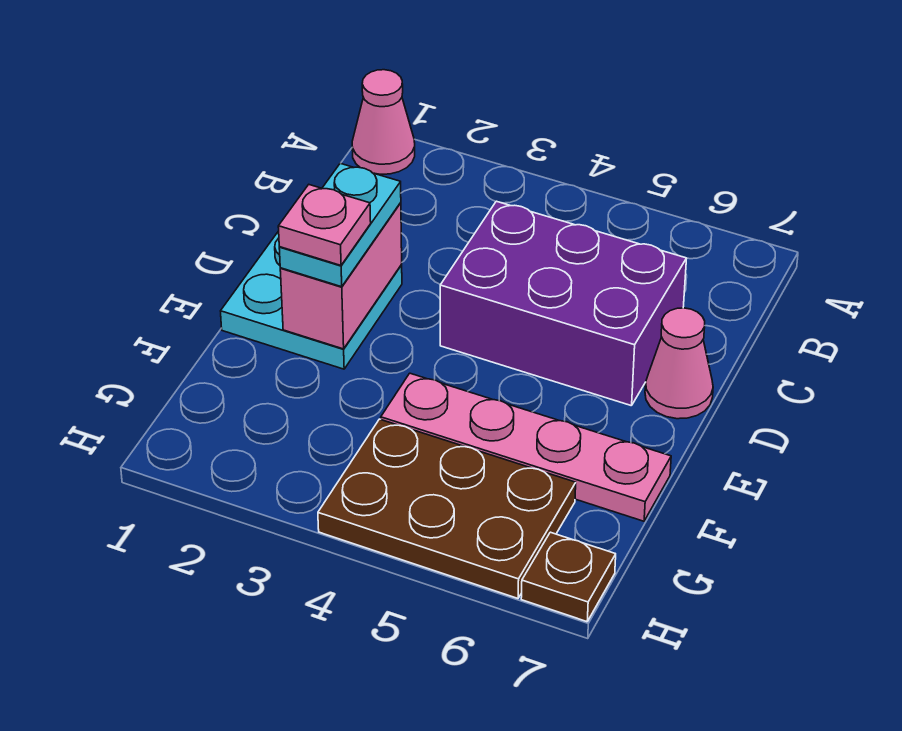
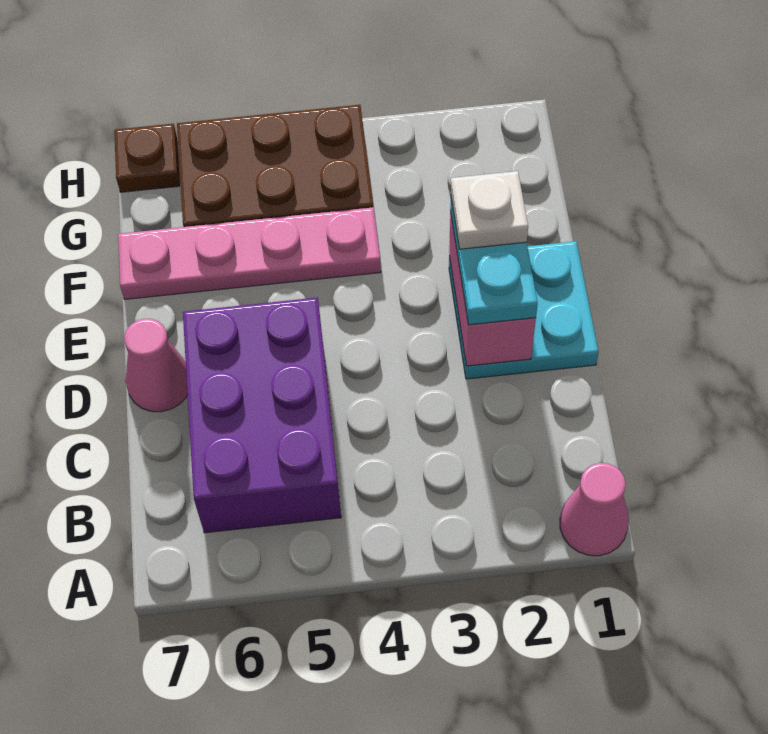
purple brick C4:D6 level 1 -> purple brick B5:D6 level 1
pink plate E2 level 4 -> white plate E2 level 4

